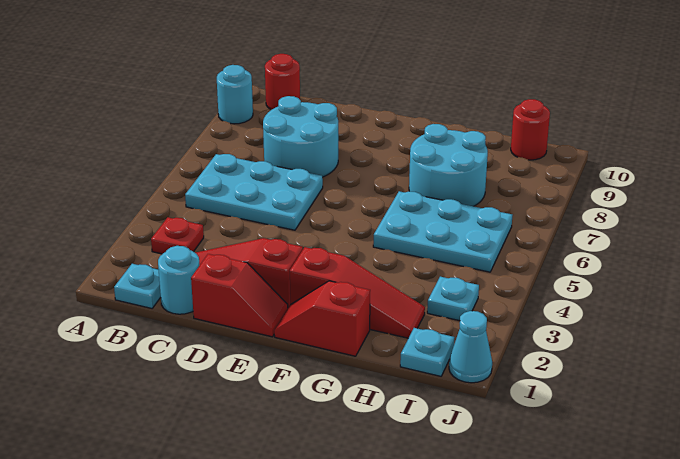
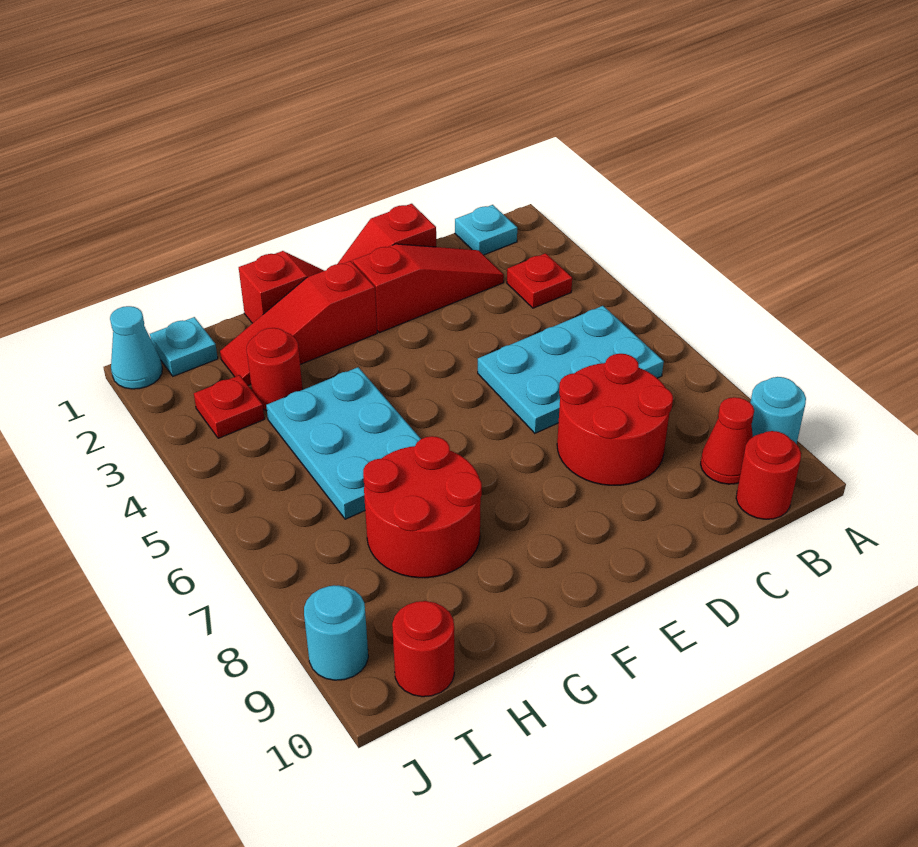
none -> red cone B9 level 1
cyan round brick C1 level 1 -> cyan round brick J9 level 1
cyan round brick C7:D8 level 1 -> red round brick C7:D8 level 1
cyan plate G5:I6 level 1 -> cyan plate G4:H6 level 1
cyan round brick G7:H8 level 1 -> red round brick G7:H8 level 1
none -> red round brick H3 level 1
cyan plate I3 level 1 -> red plate I3 level 1

